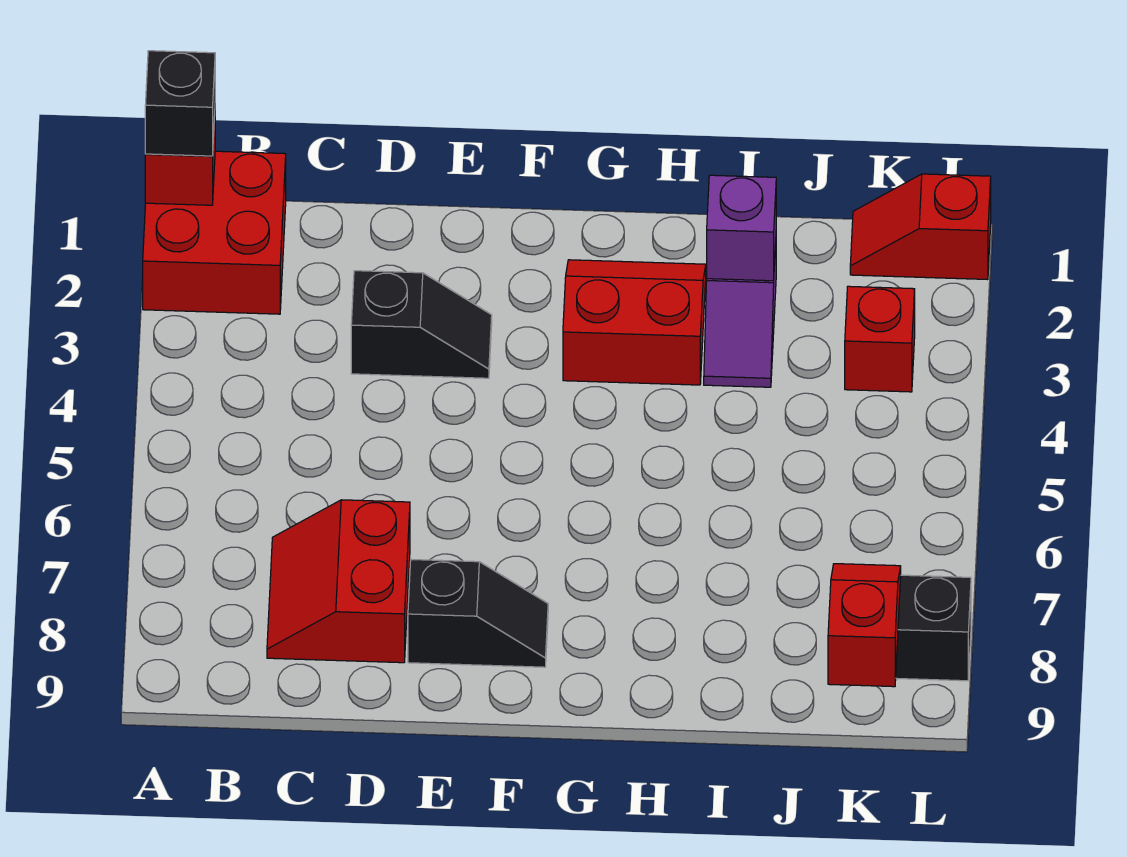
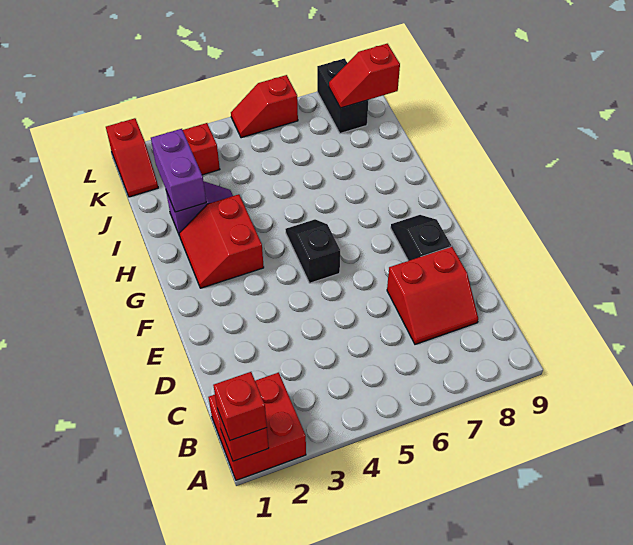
black brick A1 level 3 -> red brick A1 level 3
black slope D3:E3 level 1 top D -> black slope F5:G5 level 1 top F
purple brick I2 level 2 -> purple brick I2:J2 level 2
none -> red slope L5:L6 level 1 top 6

